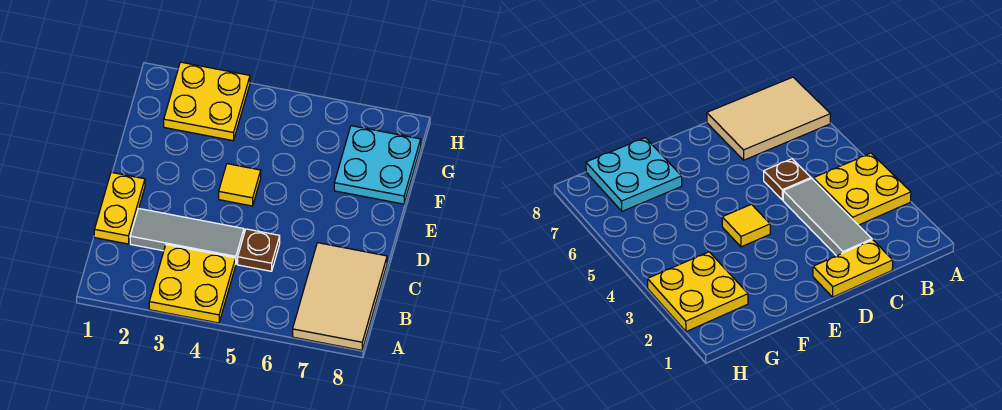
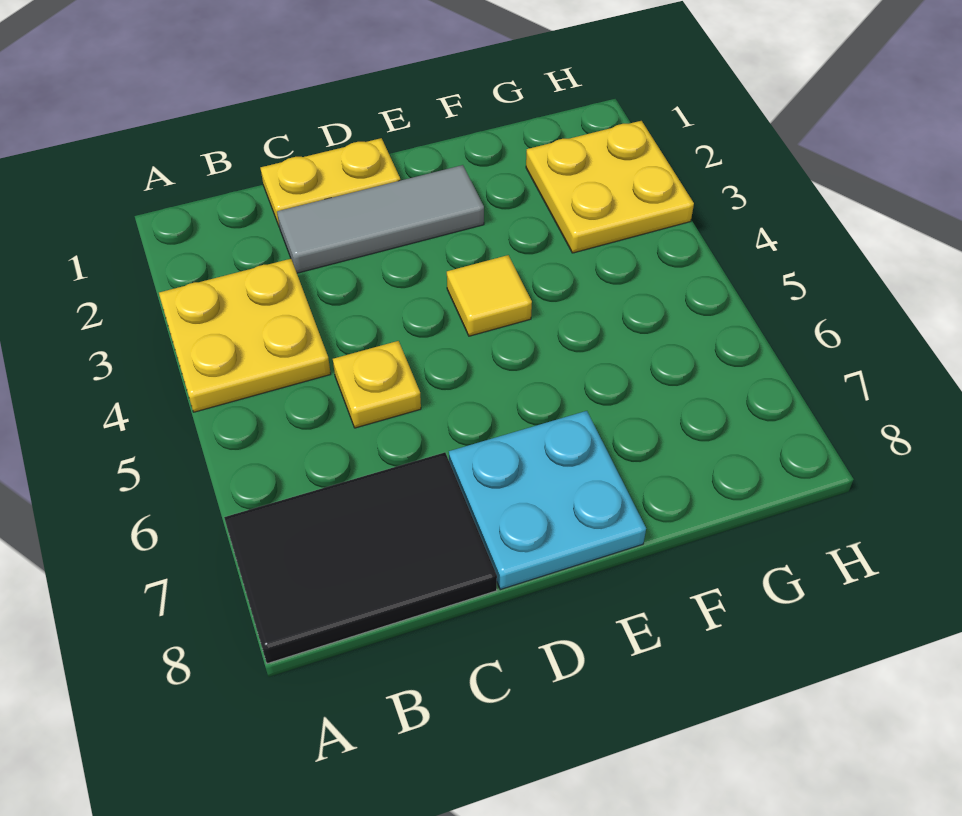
tan tile A7:C8 level 1 -> black tile A7:C8 level 1
grey tile C2:C4 level 1 -> grey tile C2:E2 level 1
brown plate C5 level 1 -> yellow plate C5 level 1
cyan plate F7:G8 level 1 -> cyan plate D7:E8 level 1

